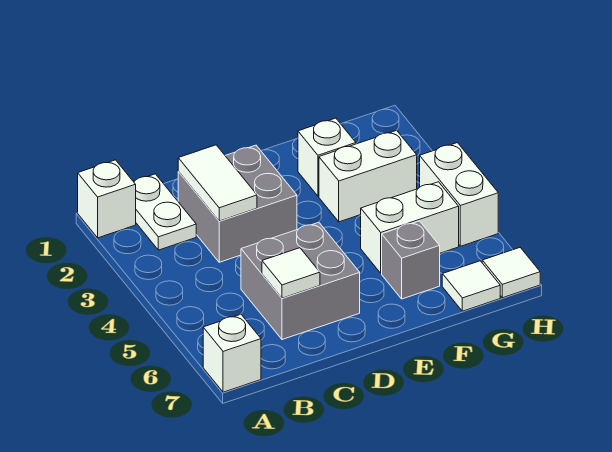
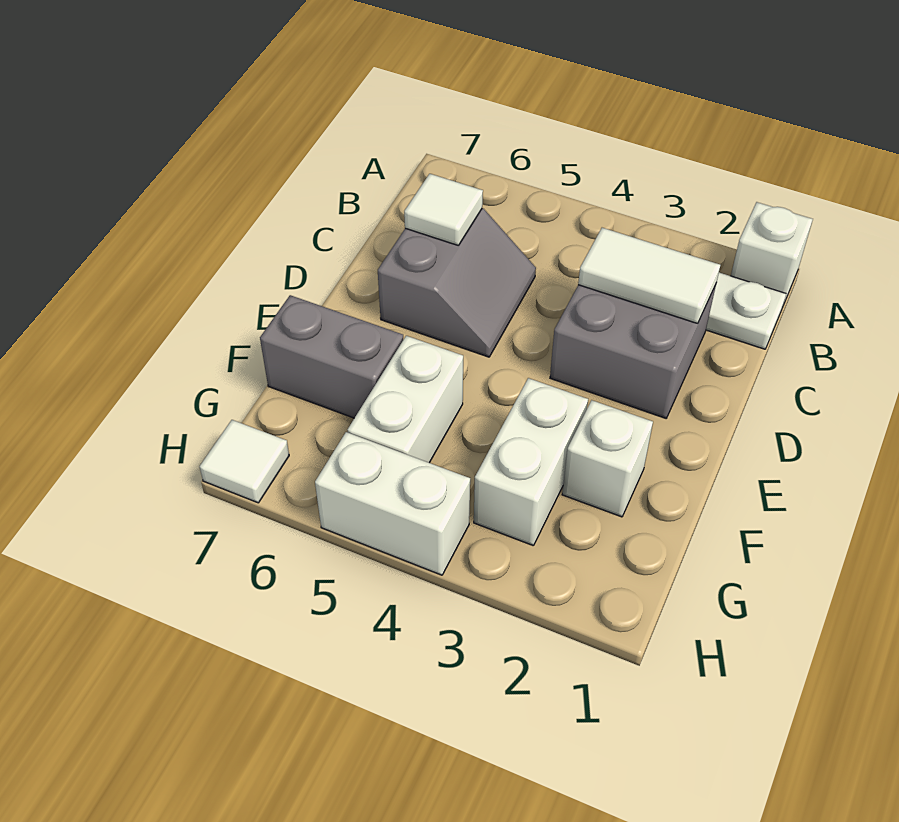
white brick A7 level 1 -> none
grey brick C5:D6 level 1 -> grey slope C5:D6 level 1 top 6
grey brick F6 level 1 -> grey brick F6:F7 level 1
white tile G7 level 1 -> none

